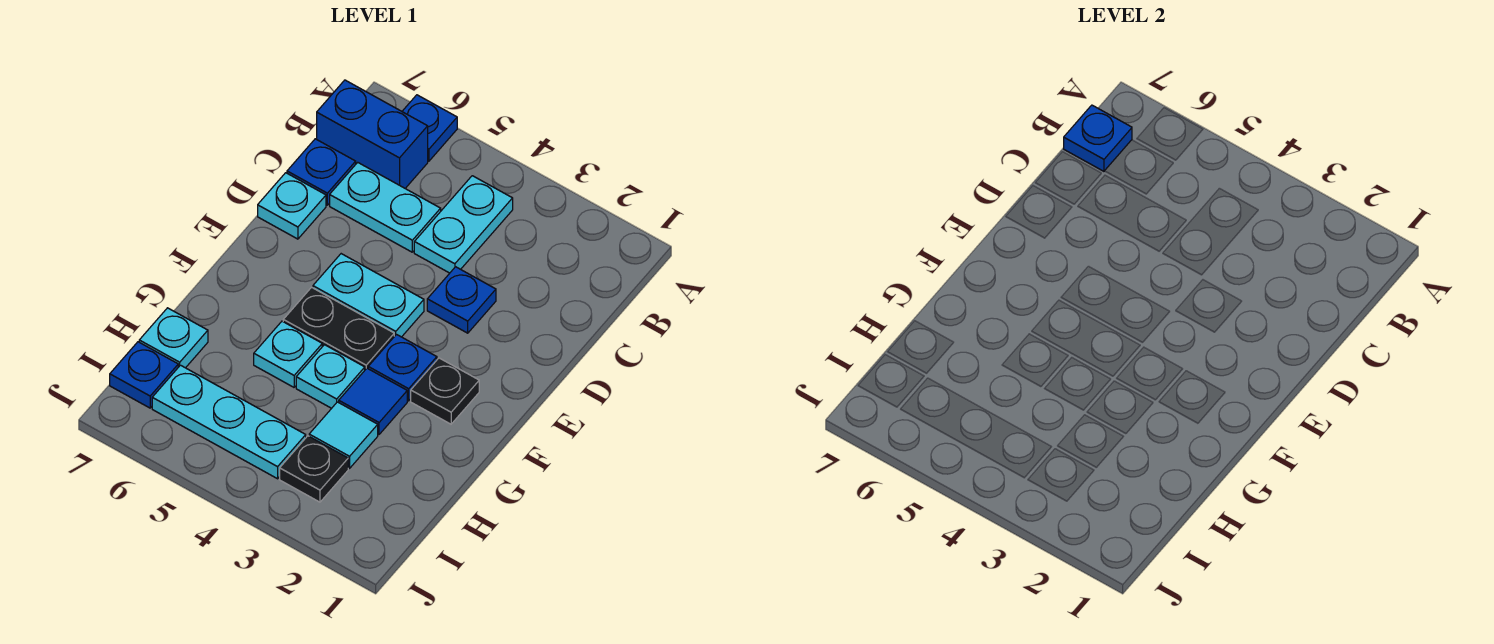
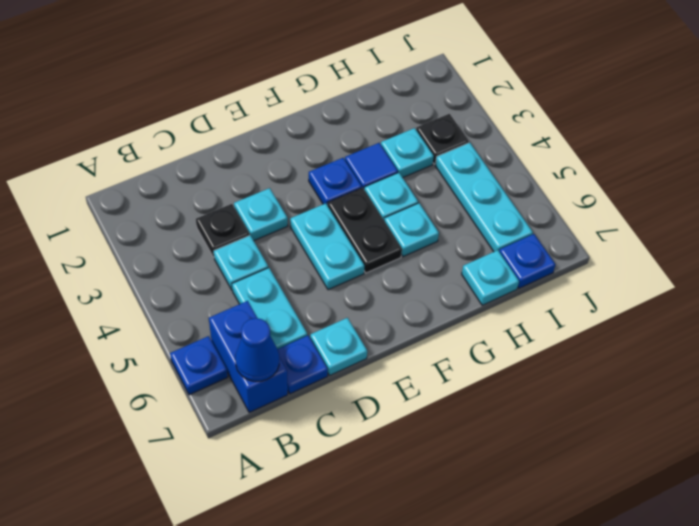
cyan plate B4:C4 level 1 -> cyan plate C4 level 1
blue plate B7 level 2 -> blue cone B7 level 2
blue plate D3 level 1 -> cyan plate D3 level 1
black plate F2 level 1 -> black plate C3 level 1
cyan tile H3 level 1 -> cyan plate H3 level 1

